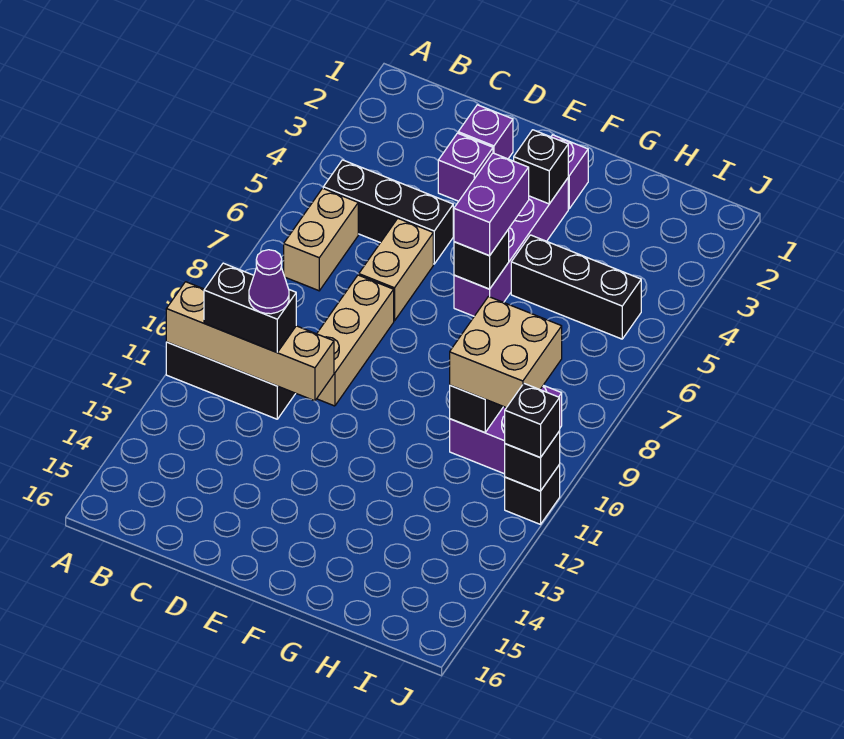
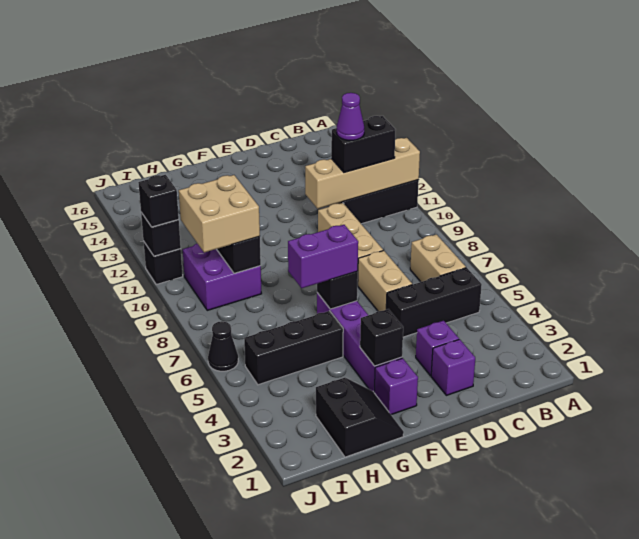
purple brick F5:F6 level 3 -> purple brick F6:G6 level 3
none -> black slope G1:H2 level 1 top H
none -> black cone J6 level 1

